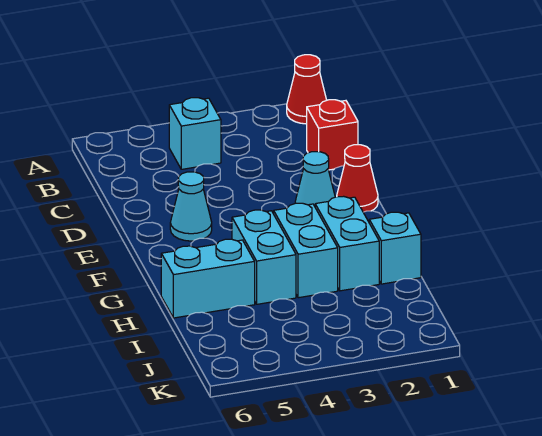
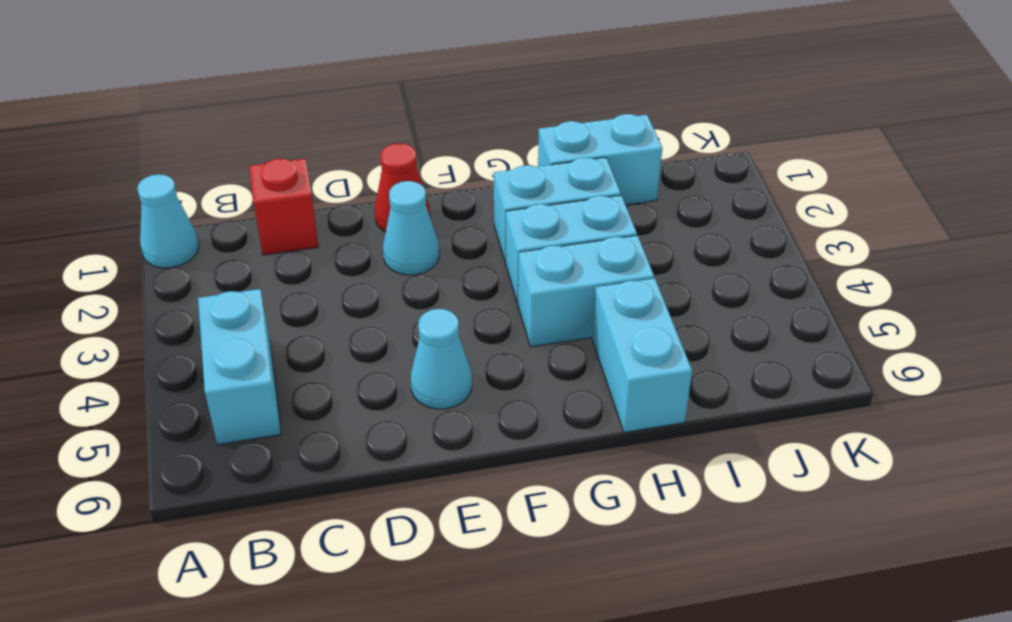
red cone A1 level 1 -> cyan cone A1 level 1
cyan brick B4 level 1 -> cyan brick B4:B5 level 1
cyan brick H1 level 1 -> cyan brick H1:I1 level 1

